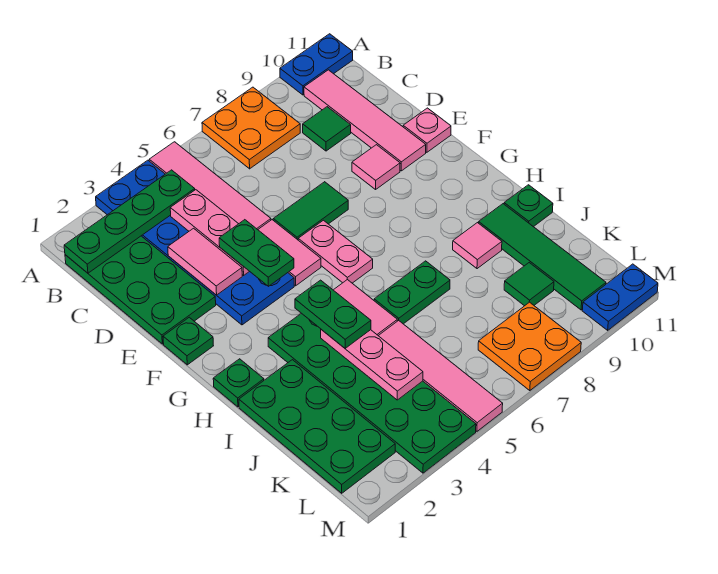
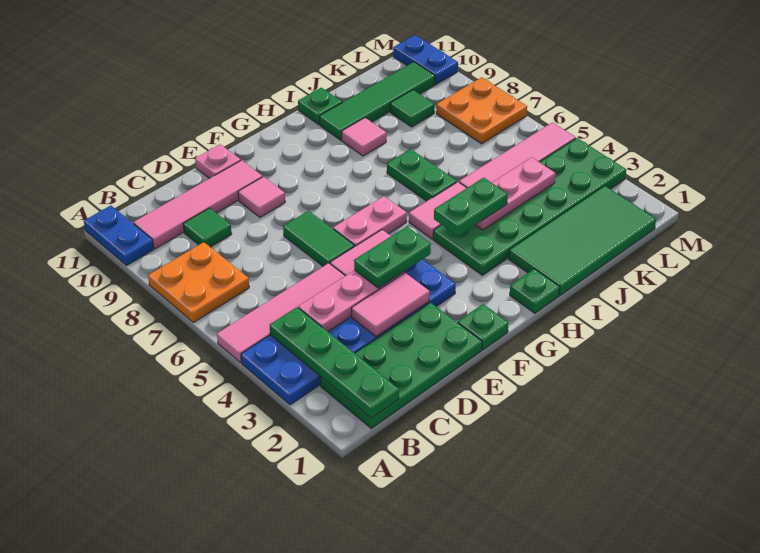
green plate I1:L2 level 1 -> green tile I1:L2 level 1

